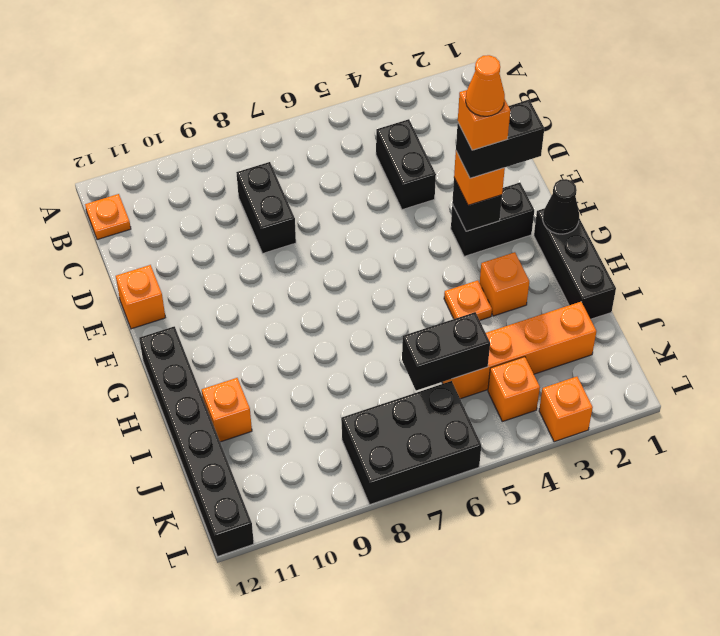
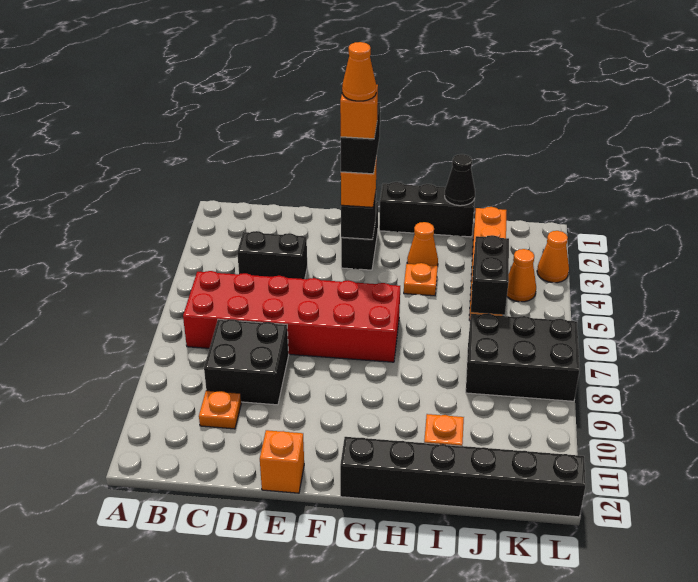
none -> red brick B6:G7 level 1
orange plate B12 level 1 -> orange plate C10 level 1
black brick C8:D8 level 1 -> black brick C8:D9 level 1
black cone G1 level 2 -> black cone I1 level 2
orange brick H3 level 1 -> orange cone H3 level 1
orange brick K4 level 1 -> orange cone K4 level 1
black brick K6:L8 level 1 -> black brick J7:L8 level 1
orange brick L3 level 1 -> orange cone L3 level 1

